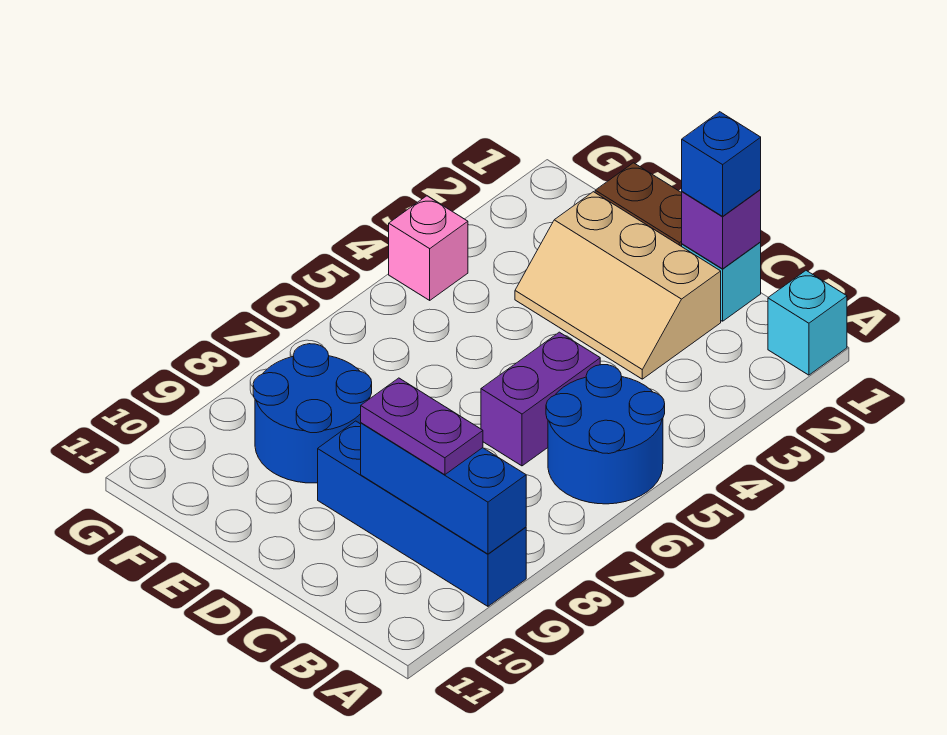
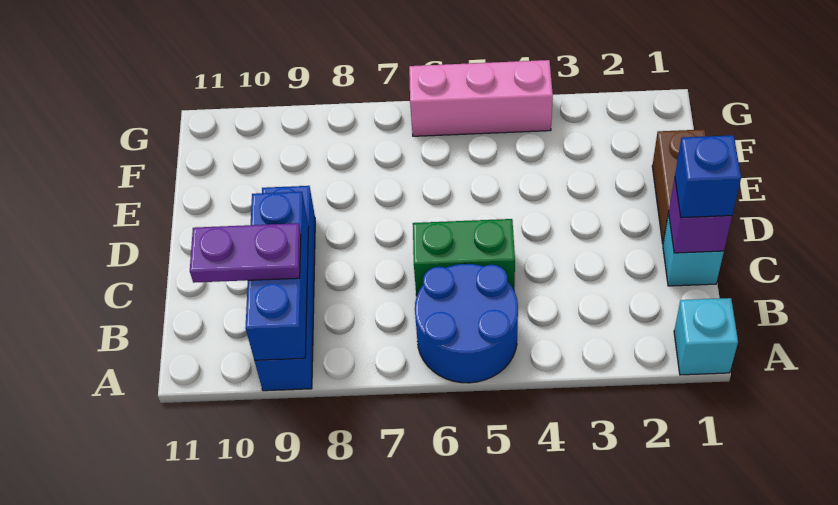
purple plate B9:C9 level 3 -> purple plate B9:B10 level 3
tan slope C2:E3 level 1 top 2 -> none
purple brick C5:C6 level 1 -> green brick C5:C6 level 1
blue round brick E8:F9 level 1 -> none
pink brick G4 level 1 -> pink brick G4:G6 level 1

